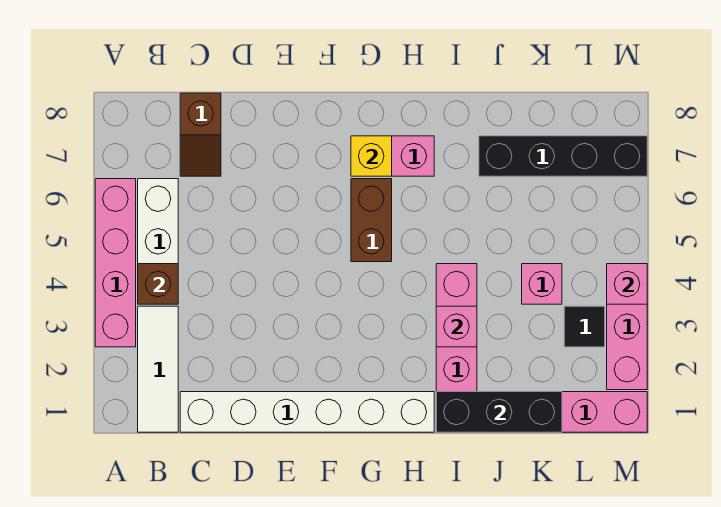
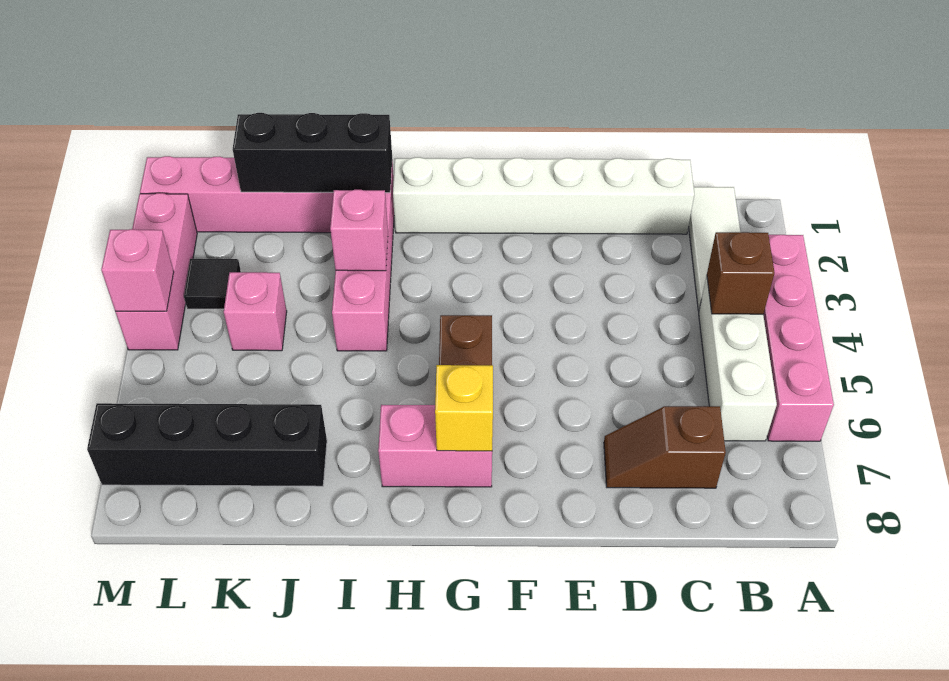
brown slope C7:C8 level 1 top 8 -> brown slope C7:D7 level 1 top C

